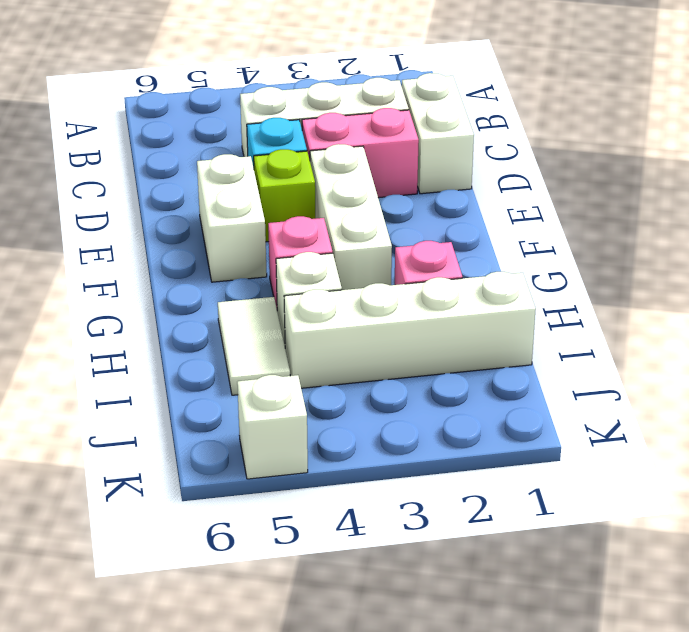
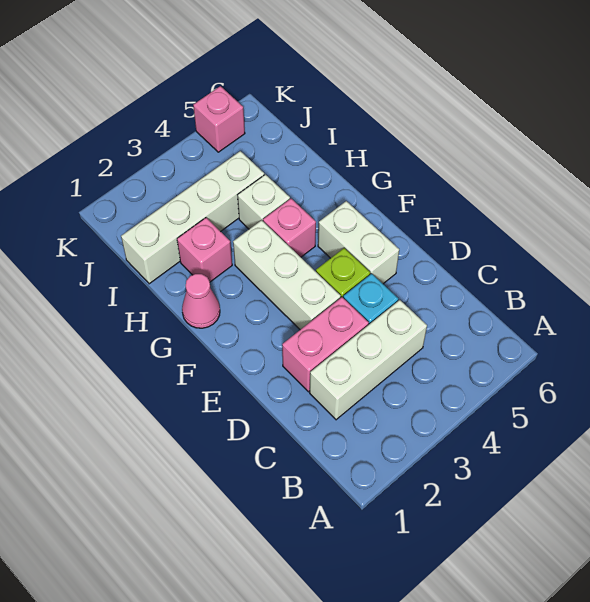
white brick C1:D1 level 1 -> none
none -> pink cone G1 level 1
white tile H5:I5 level 1 -> none
white brick K5 level 1 -> pink brick K5 level 1

